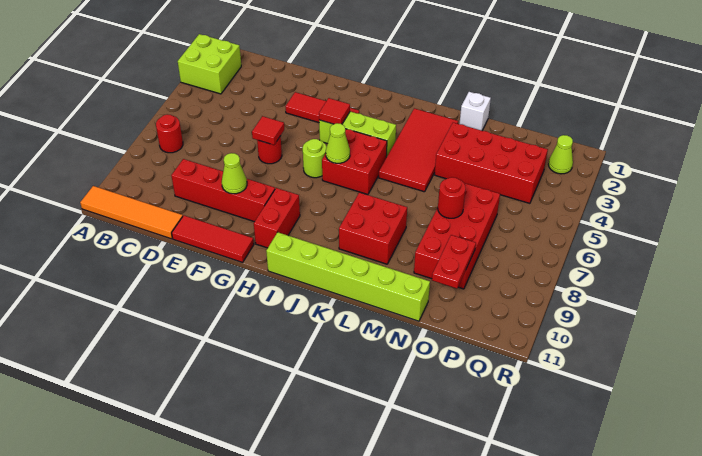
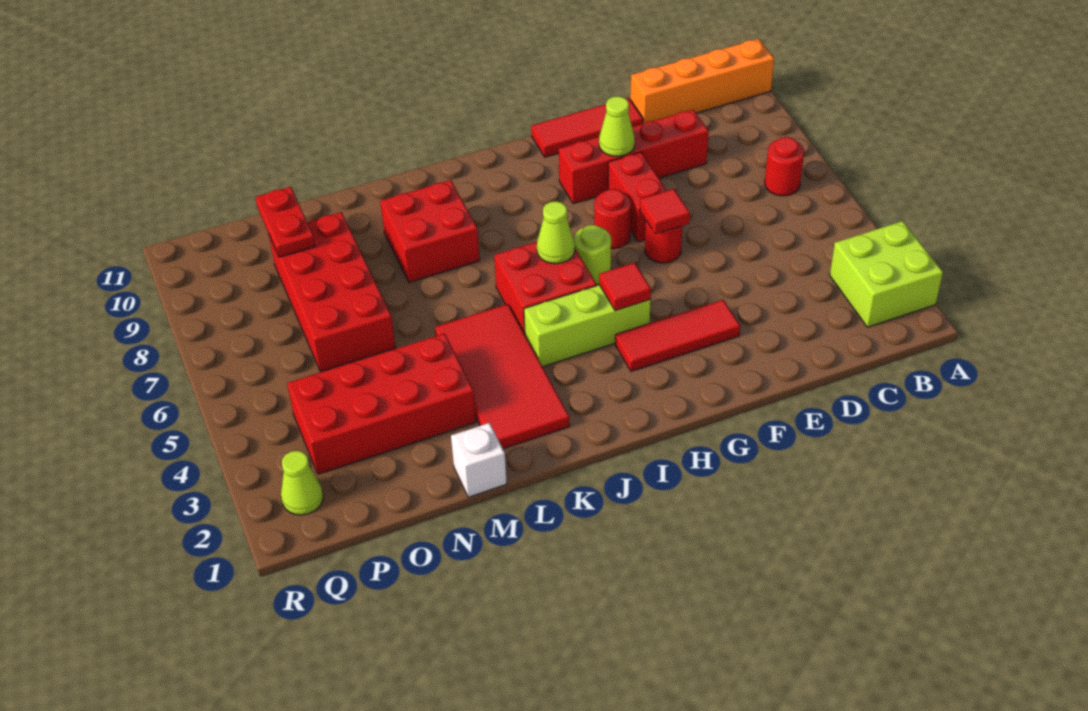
orange tile A11:D11 level 1 -> orange brick A11:D11 level 1
red brick H9:H10 level 1 -> red brick F7:F8 level 1
lime brick I11:N11 level 1 -> none
red round brick N7 level 2 -> red round brick G7 level 1

